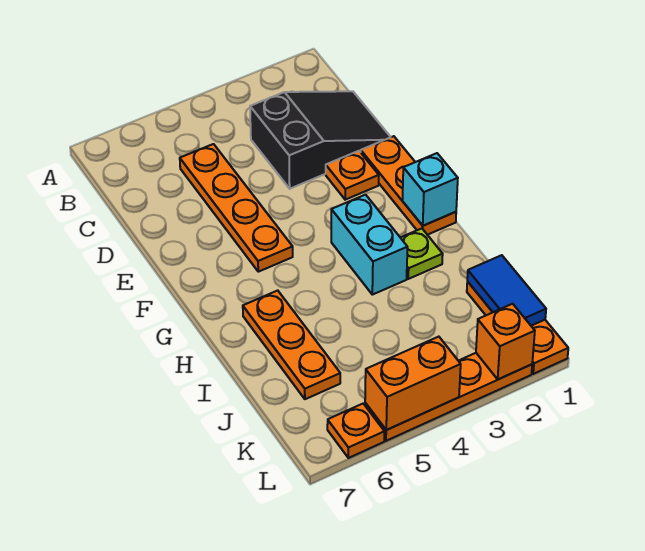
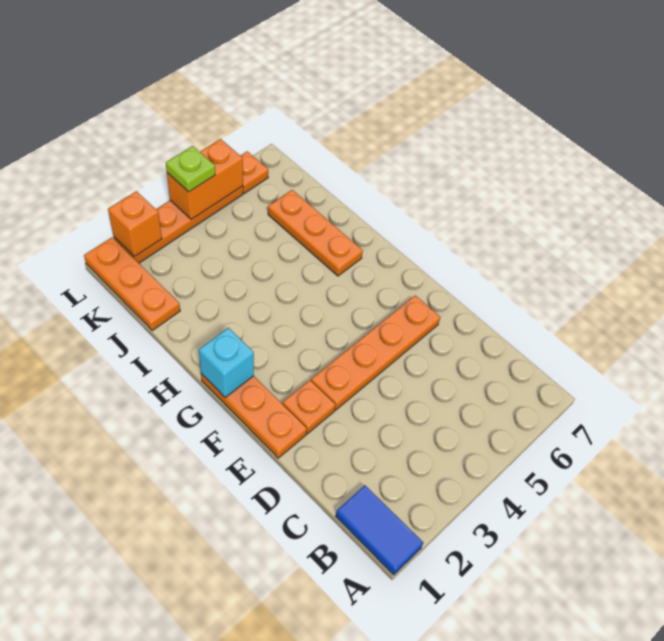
black slope C1:D3 level 1 top 3 -> none
orange plate C5:F5 level 1 -> orange plate E3:E6 level 1
cyan brick G3:H3 level 1 -> none
lime plate H2 level 1 -> lime plate L4 level 3
blue tile J1:K1 level 2 -> blue tile A1:B1 level 1

